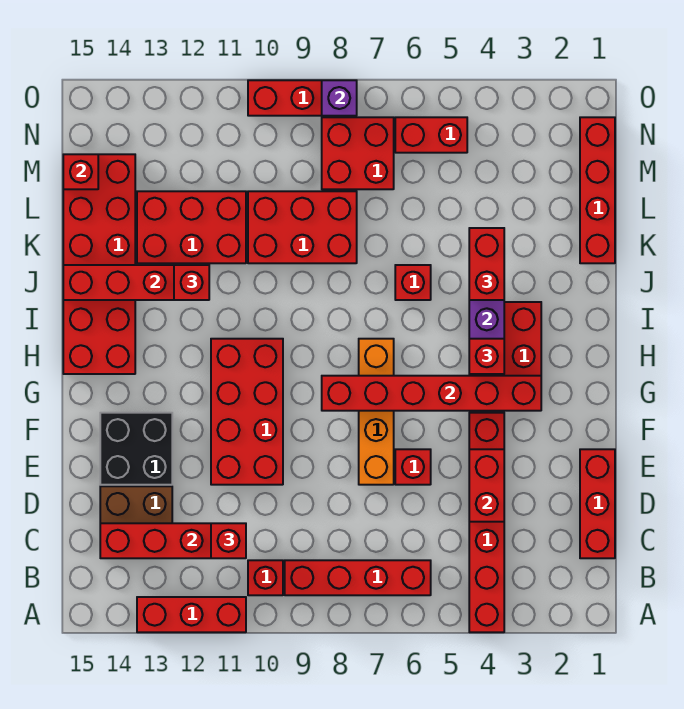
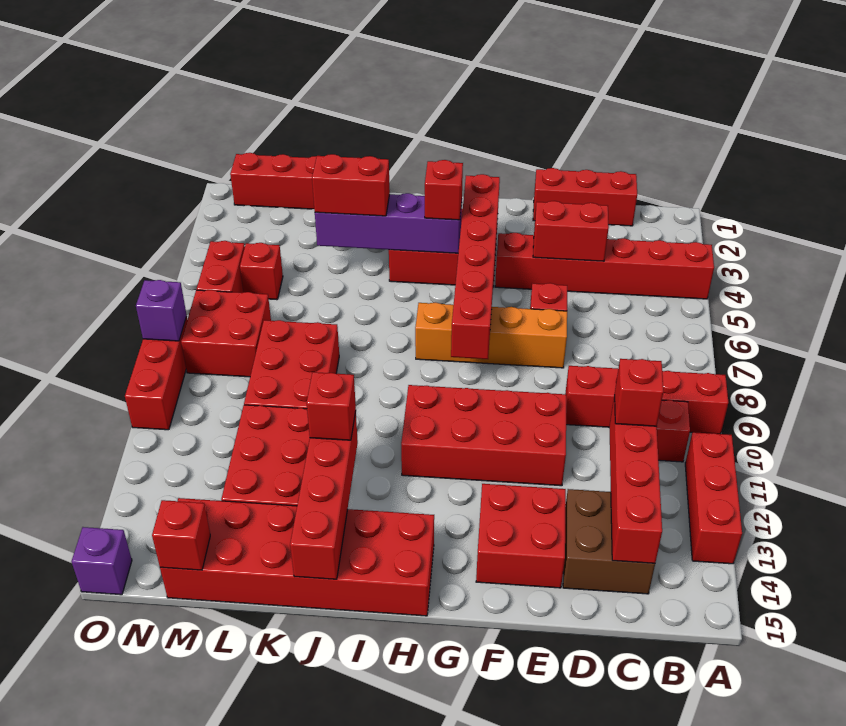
red brick B6:B9 level 1 -> red brick A9:D9 level 1
black brick E13:F14 level 1 -> red brick E13:F14 level 1
red brick J6 level 1 -> red brick M5 level 1
none -> purple brick O15 level 1

